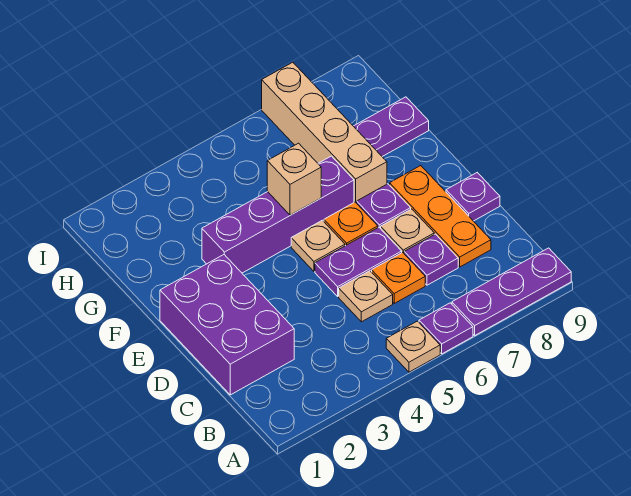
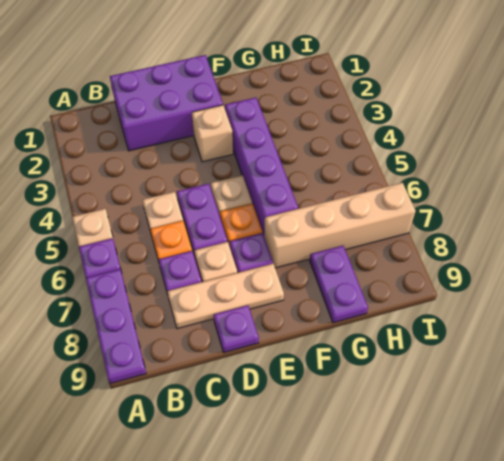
orange plate C8:E8 level 1 -> tan plate C8:E8 level 1
tan brick F5 level 2 -> tan brick E3 level 1

